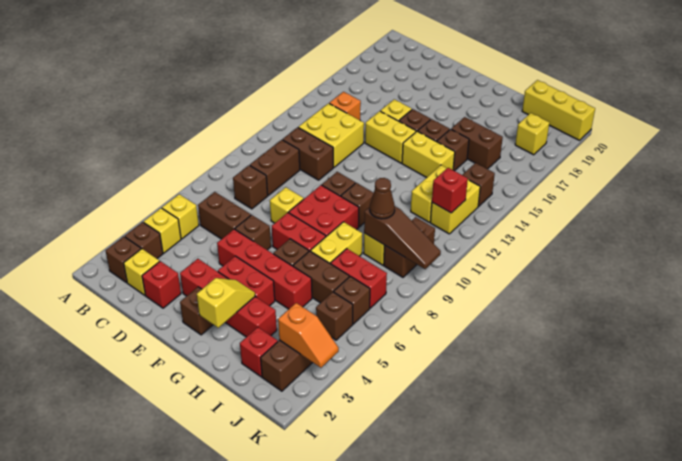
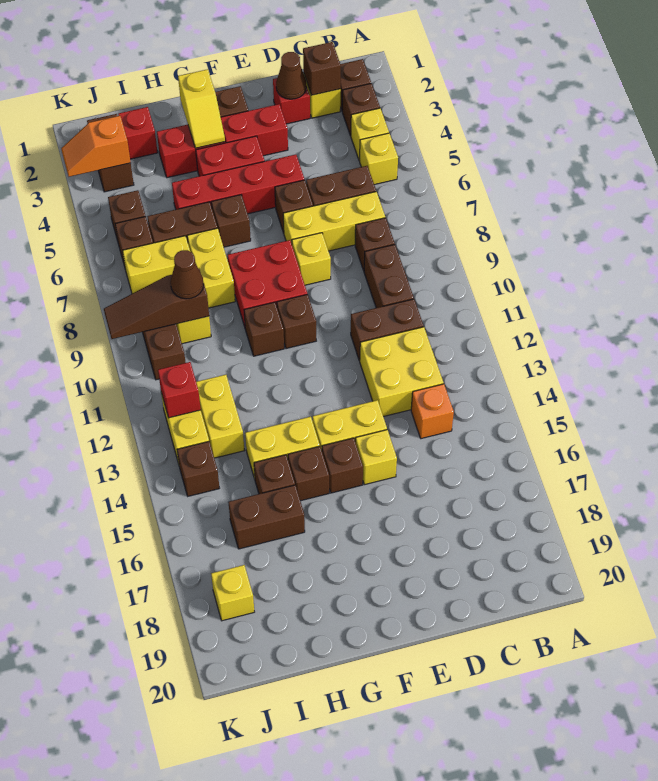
none -> brown brick C2 level 2
none -> brown cone D2 level 2
red brick F7:G7 level 1 -> none
red brick I7:J7 level 1 -> yellow brick I7:J7 level 1
yellow brick I20:K20 level 1 -> yellow brick C7:E7 level 1

